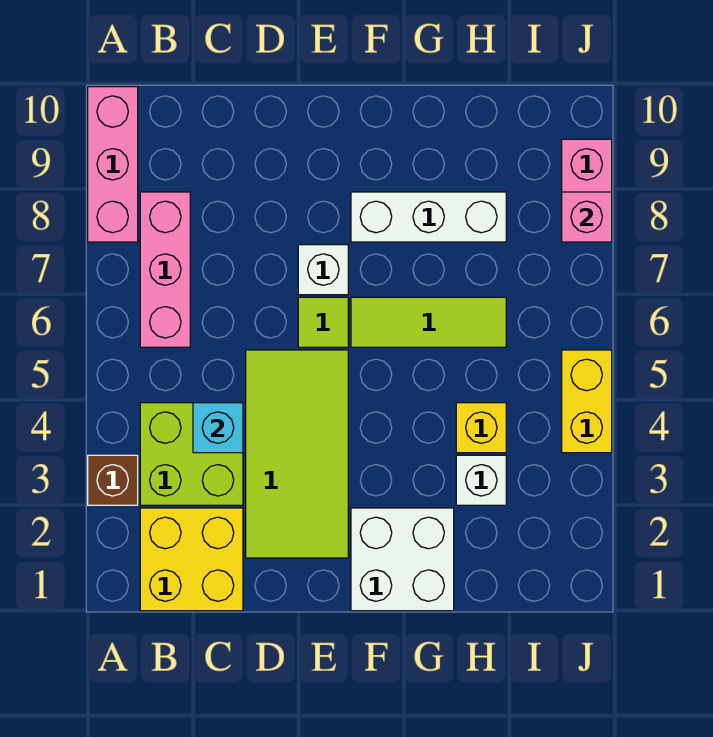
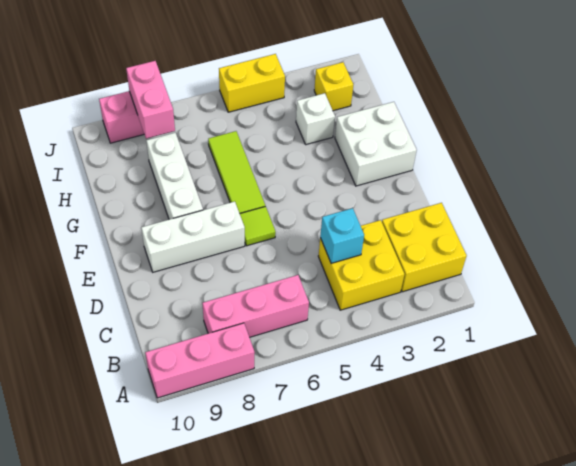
brown brick A3 level 1 -> none
lime brick B3:C4 level 1 -> yellow brick B3:C4 level 1
lime tile D2:E5 level 1 -> none
white brick E7 level 1 -> white brick E7:E9 level 1
yellow brick H4 level 1 -> yellow brick I2 level 1
pink brick J8 level 2 -> pink brick I8:J8 level 2

